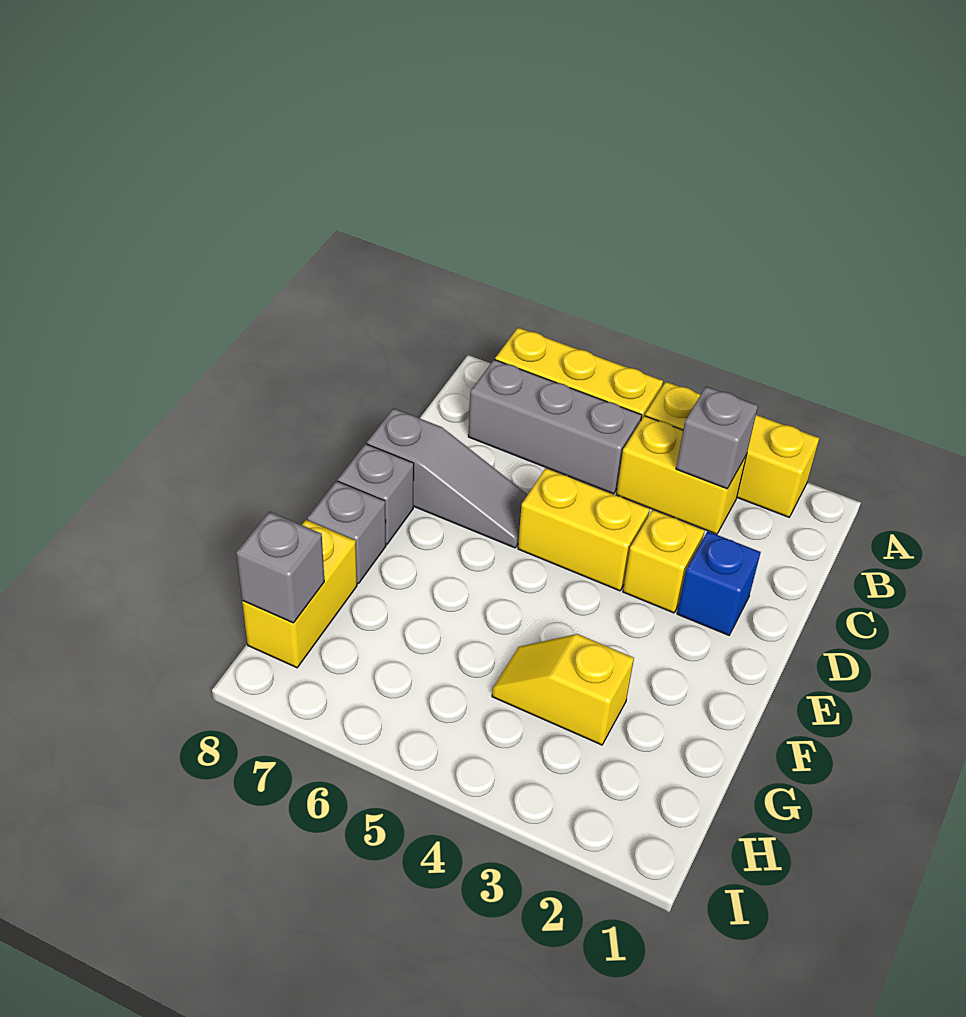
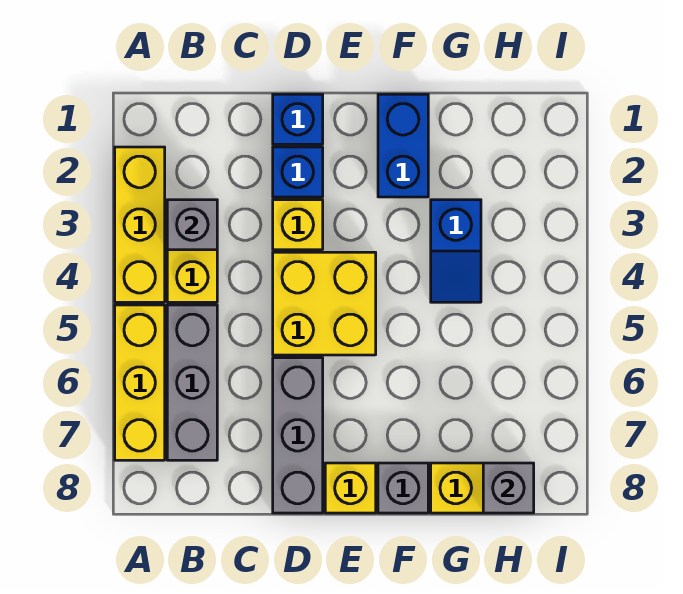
none -> blue brick D1 level 1
yellow brick D4:D5 level 1 -> yellow brick D4:E5 level 1
grey slope D6:D8 level 1 top 8 -> grey brick D6:D8 level 1
grey brick E8 level 1 -> yellow brick E8 level 1
none -> blue brick F1:F2 level 1
yellow slope G3:G4 level 1 top 3 -> blue slope G3:G4 level 1 top 3

